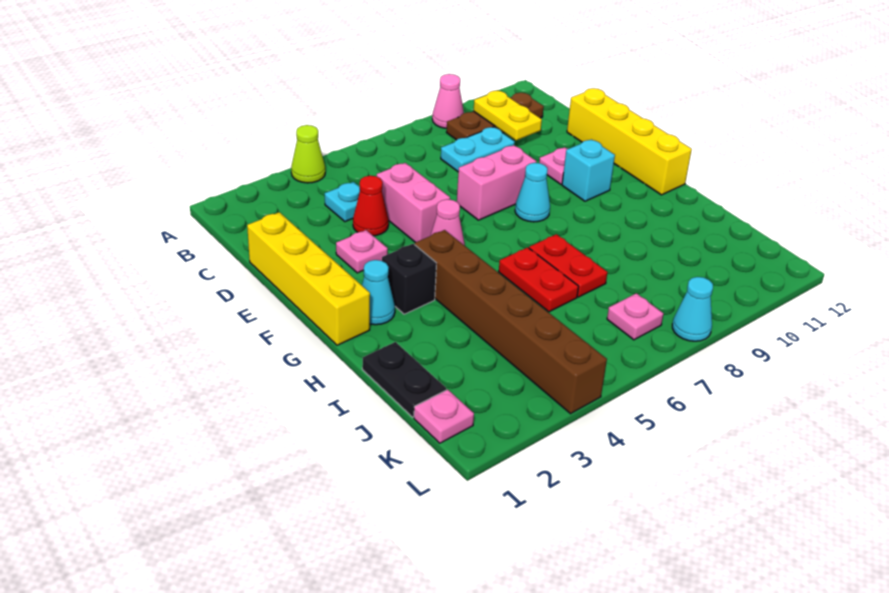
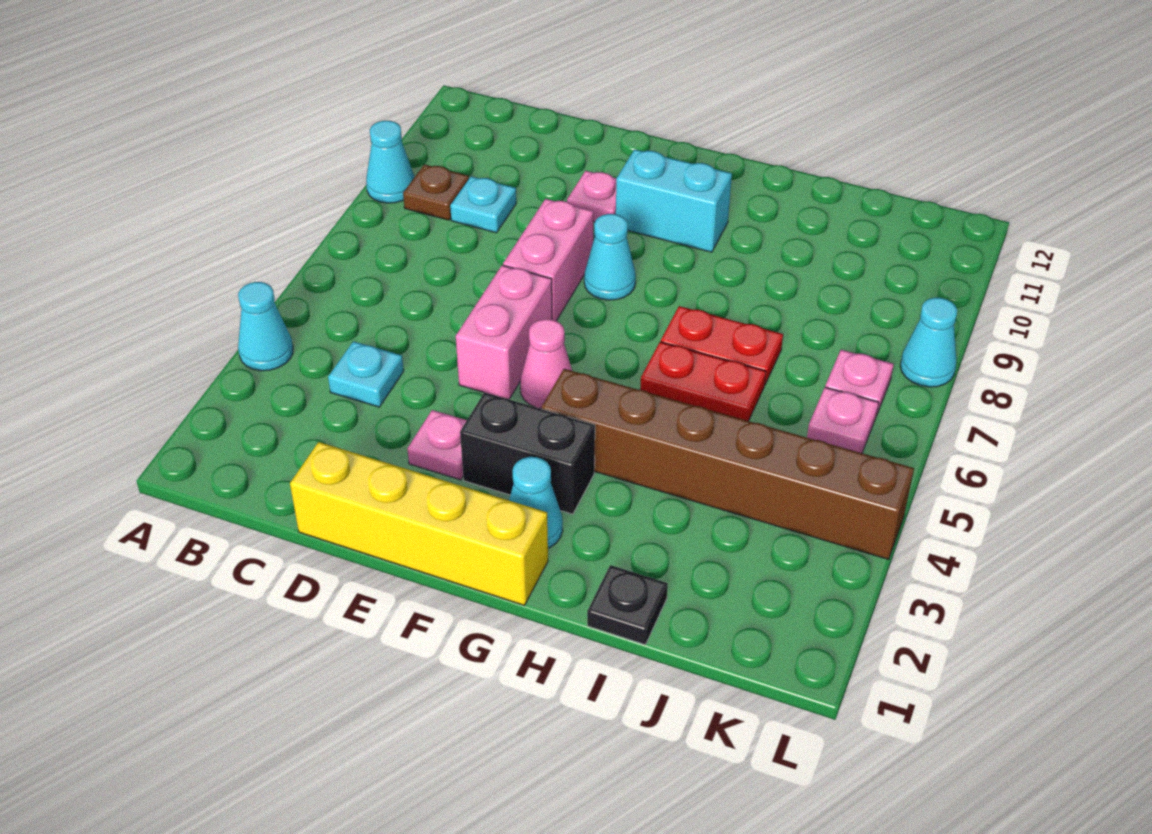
lime cone A4 level 1 -> cyan cone A4 level 1
pink cone A9 level 1 -> cyan cone A9 level 1
brown plate B9:B11 level 1 -> brown plate B9 level 1
yellow plate B10:C10 level 2 -> none
cyan plate C8:C9 level 1 -> cyan plate C9 level 1
red cone D4 level 1 -> none
pink brick D5:E5 level 1 -> pink brick E5:E6 level 1
yellow brick D12:G12 level 1 -> none
cyan brick F10 level 1 -> cyan brick F10:G10 level 1
black brick G3 level 1 -> black brick F3:G3 level 1
black plate I1:J1 level 1 -> black plate I1 level 1
pink plate K1 level 1 -> pink plate K6 level 1

